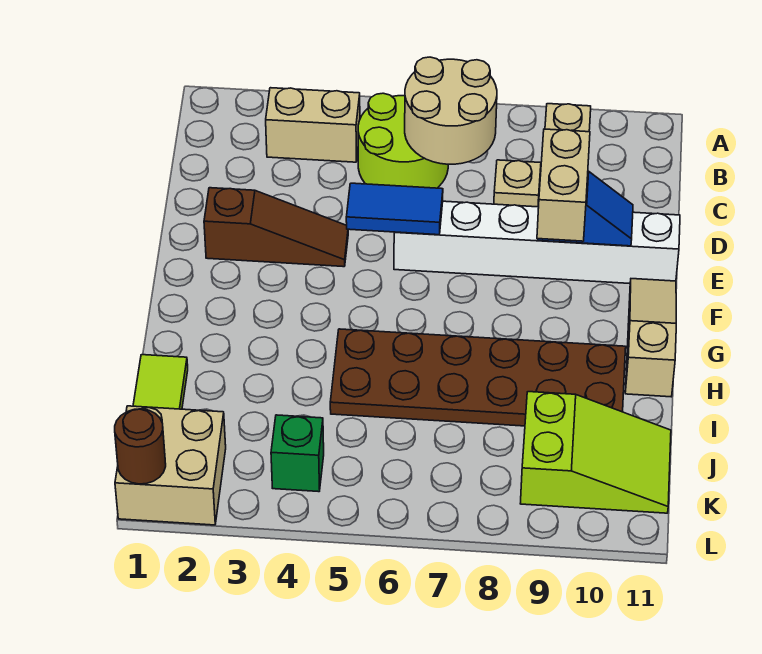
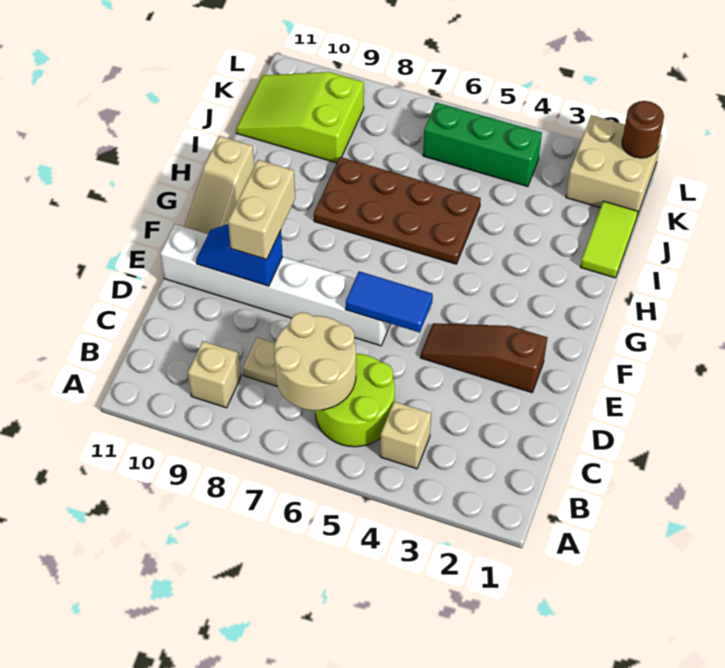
tan brick B3:B4 level 1 -> tan brick B4 level 1
brown plate H5:I10 level 1 -> brown plate H5:I8 level 1
green brick K4 level 1 -> green brick K4:K6 level 1

